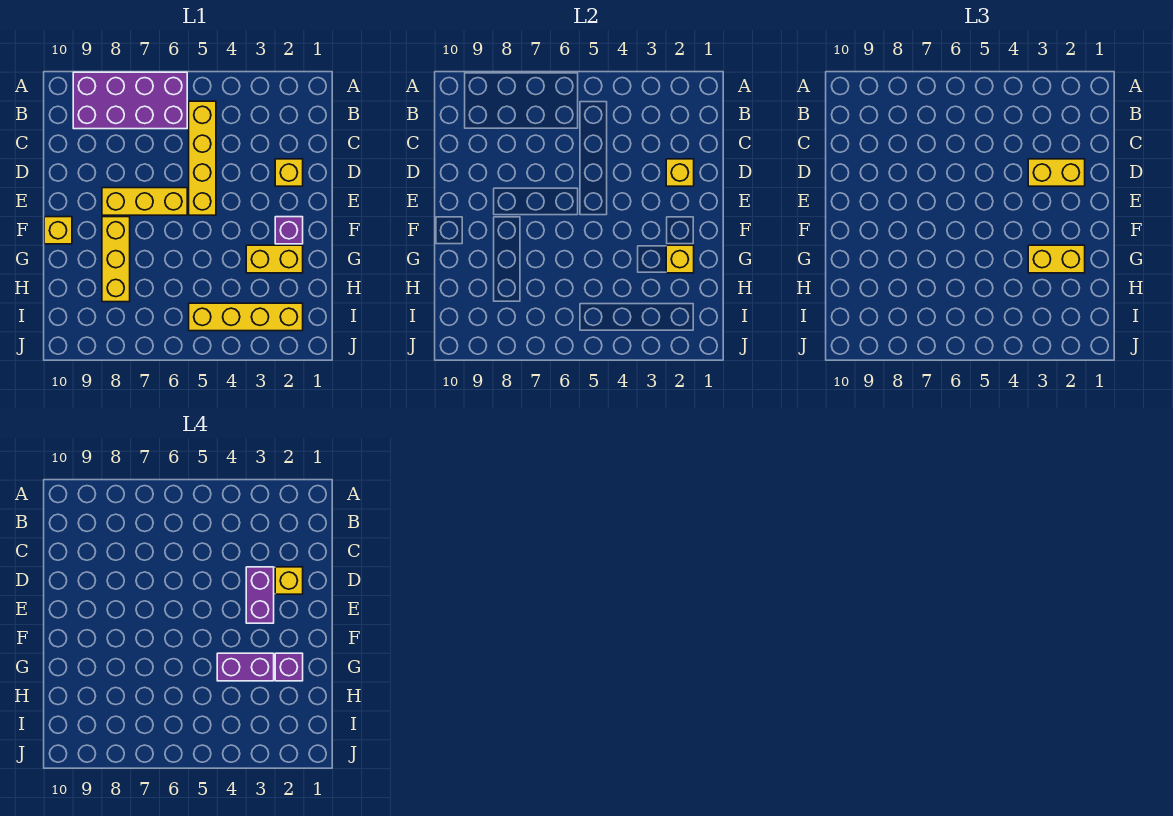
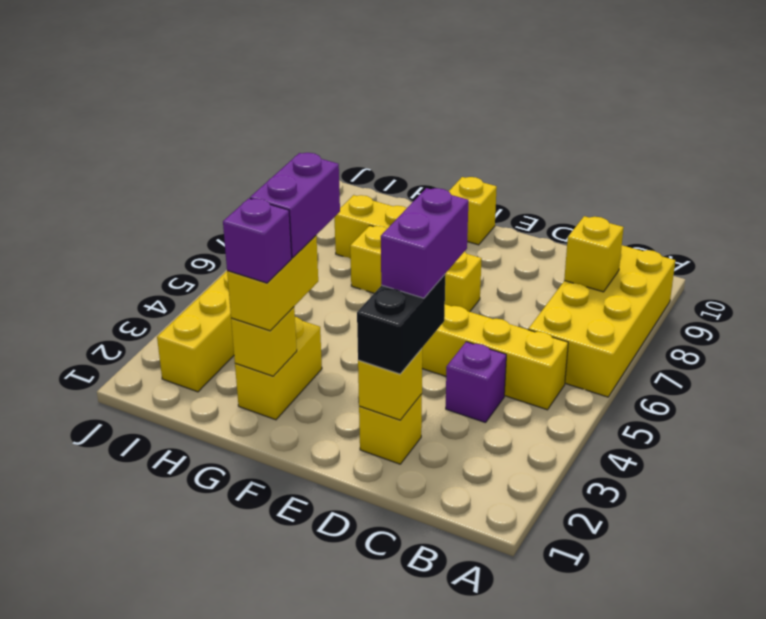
purple brick A6:B9 level 1 -> yellow brick A6:B9 level 1
yellow brick D2:D3 level 3 -> black brick D2:D3 level 3
yellow brick D2 level 4 -> yellow brick B8 level 2
purple brick D3:E3 level 4 -> purple brick D3:D4 level 4
yellow brick E6:E8 level 1 -> yellow brick E7:G7 level 1
purple brick F2 level 1 -> purple brick C4 level 1

